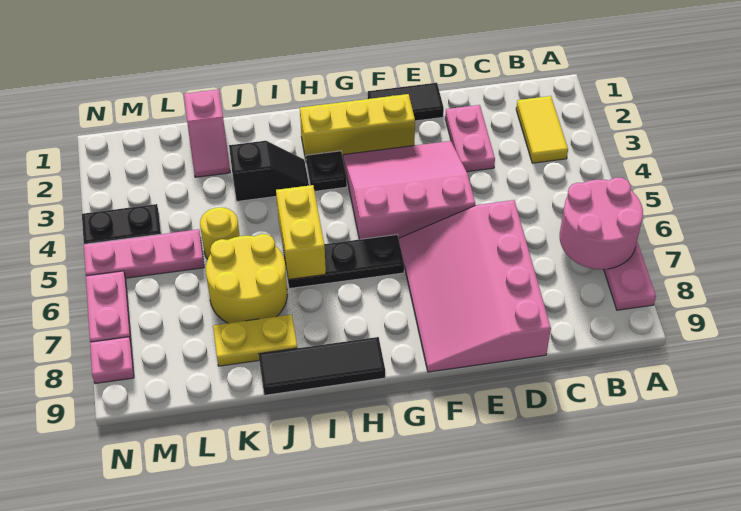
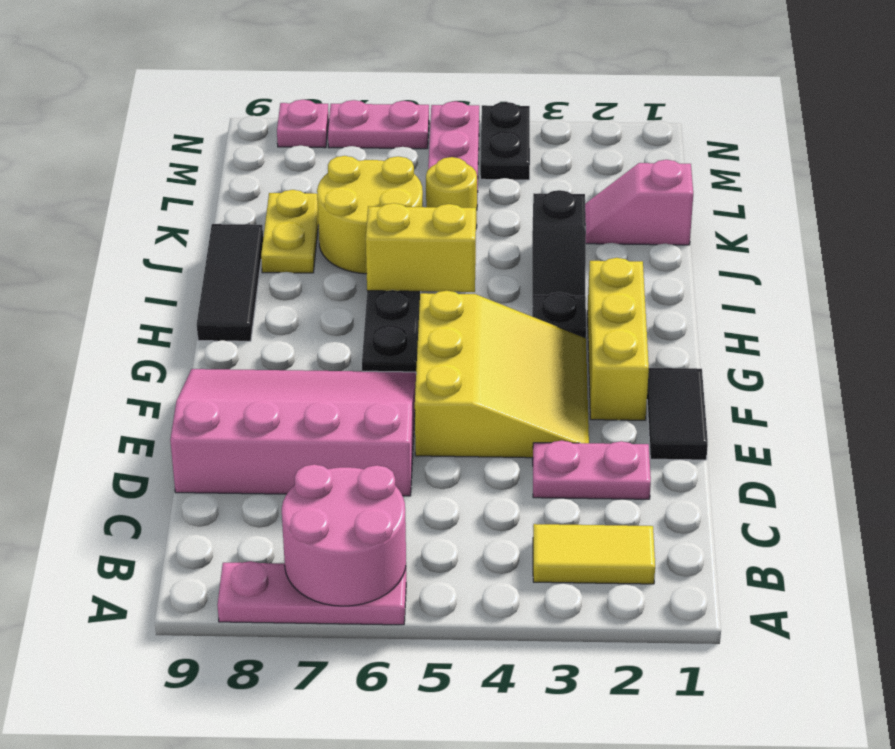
pink slope E3:G5 level 1 top 5 -> yellow slope E3:G5 level 1 top 5

